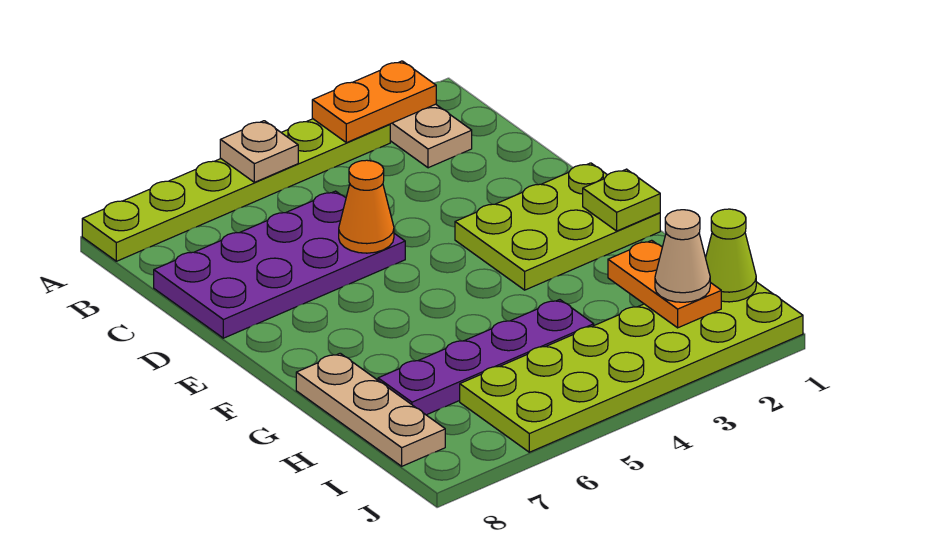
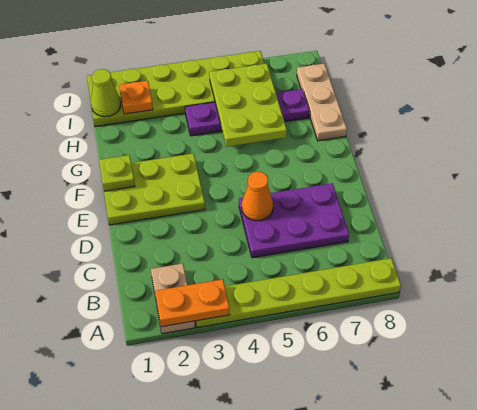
tan plate A5 level 2 -> none
purple plate C5:D8 level 1 -> purple plate C5:D7 level 1
none -> lime plate G5:I6 level 2
orange plate H2:I2 level 2 -> orange plate I2 level 2
tan cone I2 level 3 -> none

